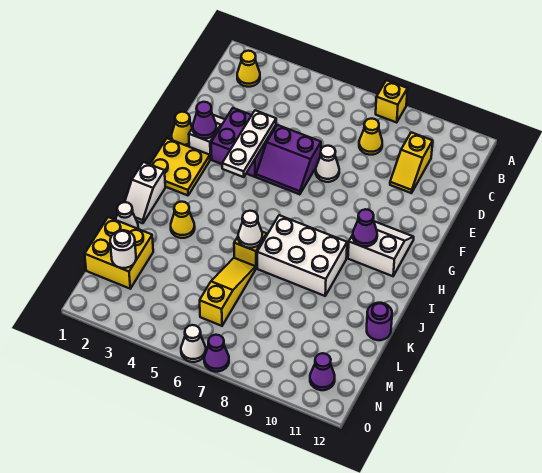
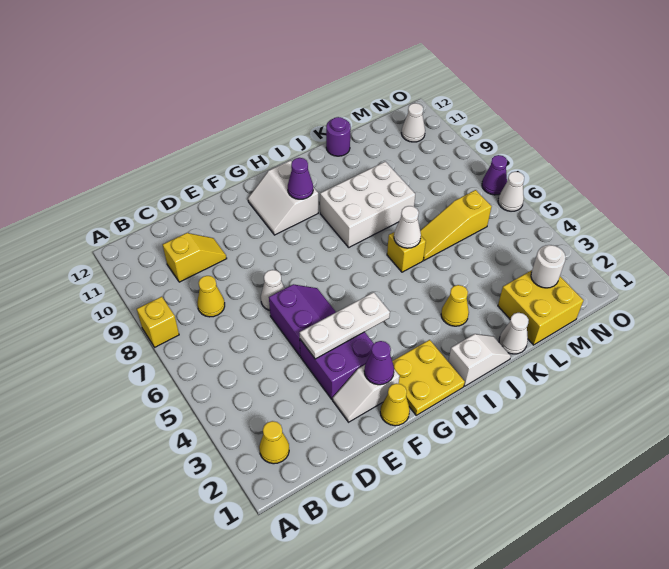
white brick I7:J9 level 1 -> white brick I8:K9 level 1
purple cone N11 level 1 -> white cone N11 level 1

